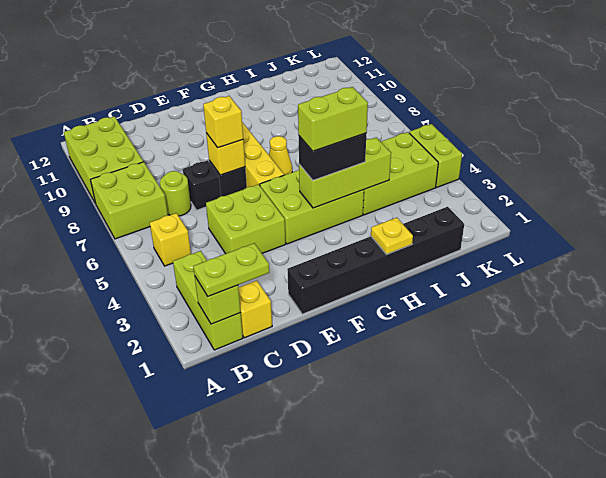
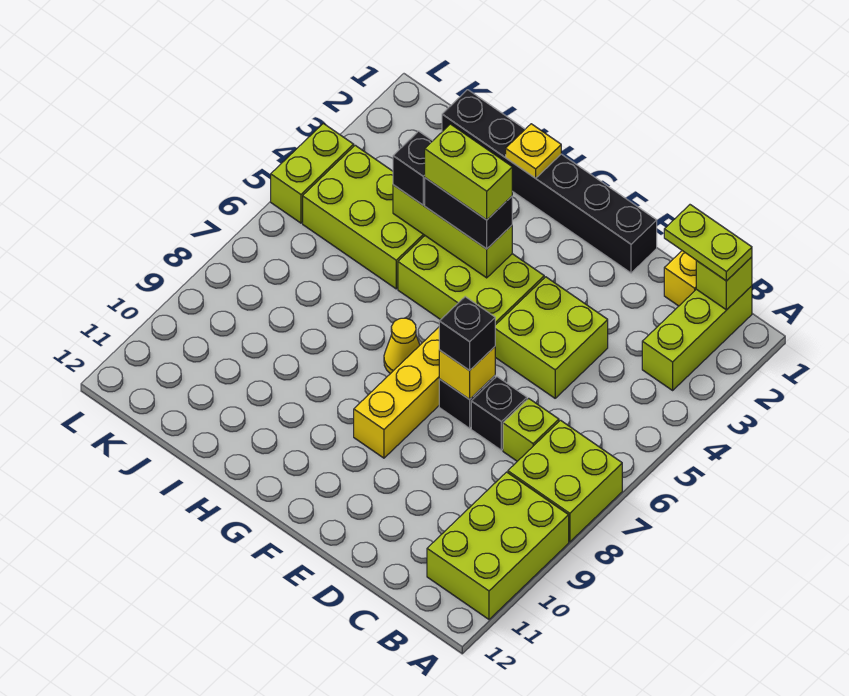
yellow brick B5 level 1 -> none
lime round brick C7 level 1 -> lime brick C7 level 1
yellow brick E7 level 3 -> black brick E7 level 3
none -> black brick I4 level 3

